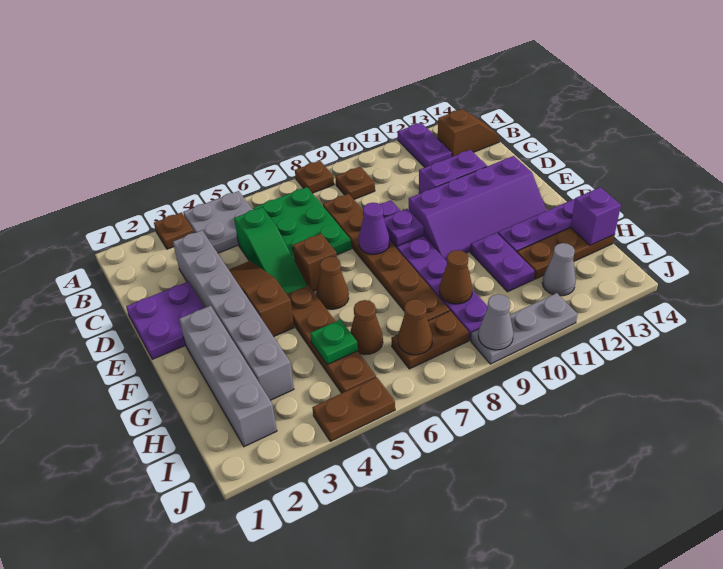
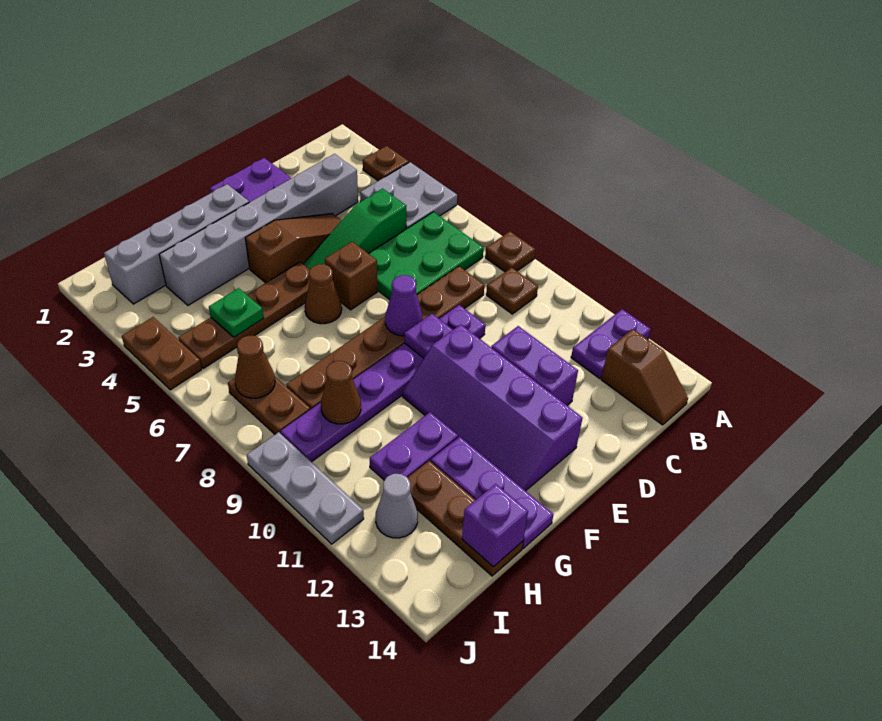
brown cone H6 level 1 -> none
grey cone J9 level 2 -> none

